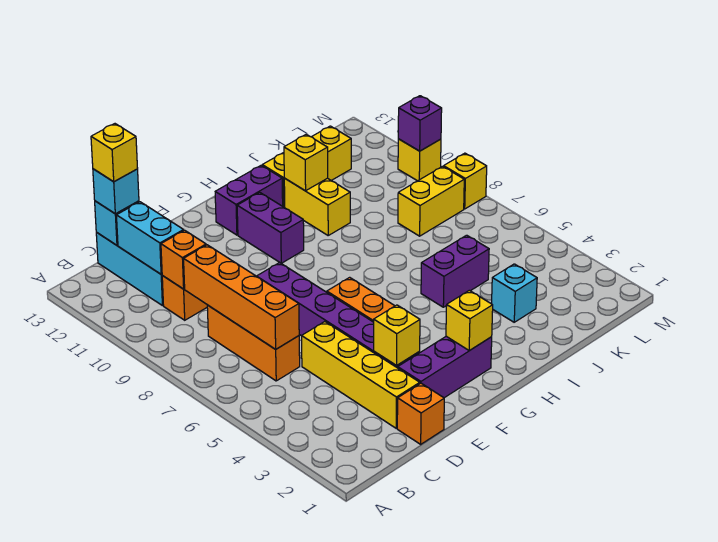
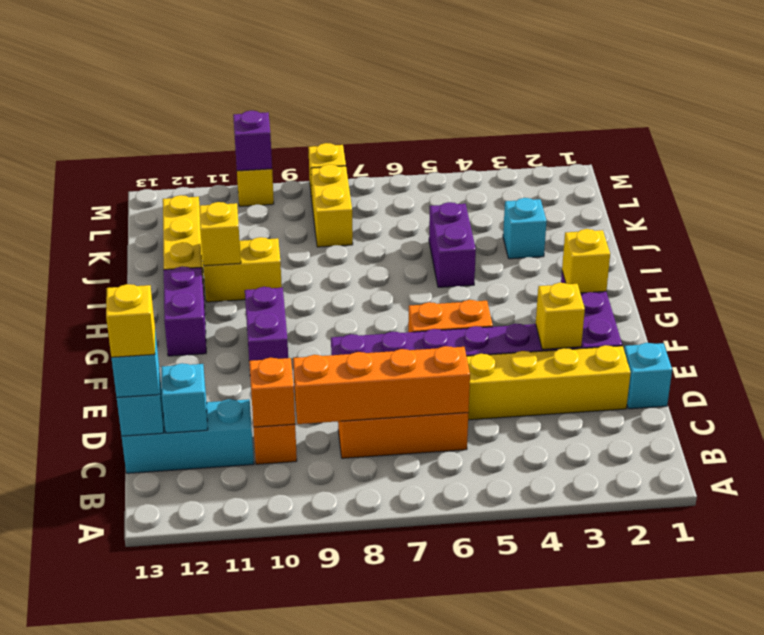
cyan brick C11:C12 level 2 -> cyan brick C12 level 2
orange brick D1 level 1 -> cyan brick D1 level 1
purple brick G10:G11 level 1 -> purple brick F10:G10 level 1

